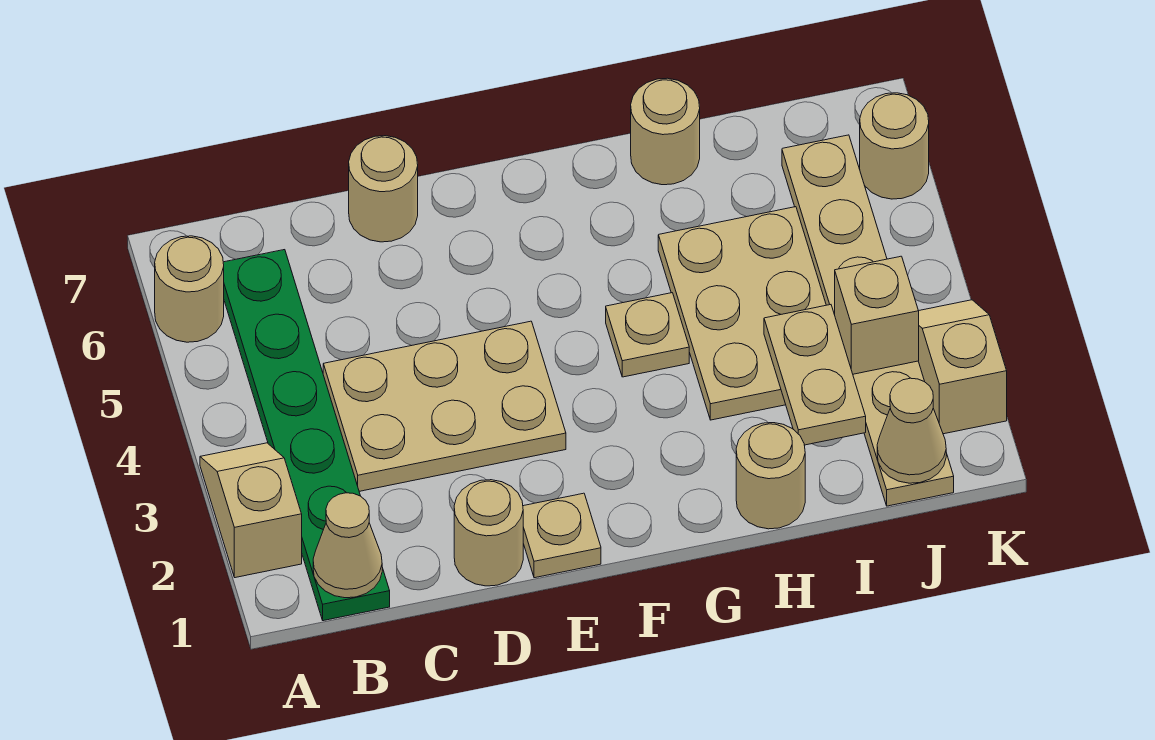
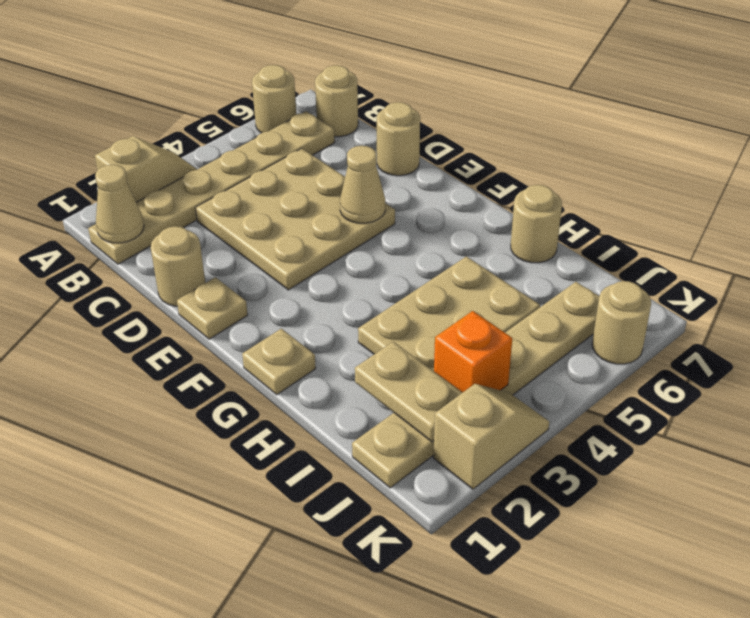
green plate B1:B6 level 1 -> tan plate B1:B6 level 1
tan plate C3:E4 level 1 -> tan plate C3:E5 level 1
tan plate G4 level 1 -> tan plate G1 level 1
tan round brick H1 level 1 -> tan round brick B7 level 1
tan plate I2:I3 level 2 -> tan plate I2:J2 level 2
tan cone J1 level 2 -> tan cone E5 level 2
tan brick J3 level 2 -> orange brick J3 level 2

